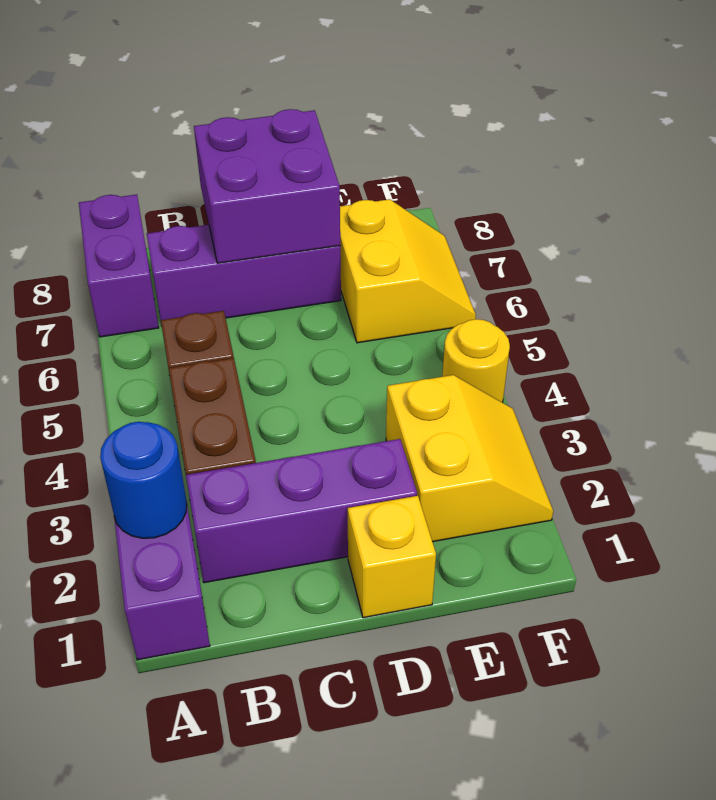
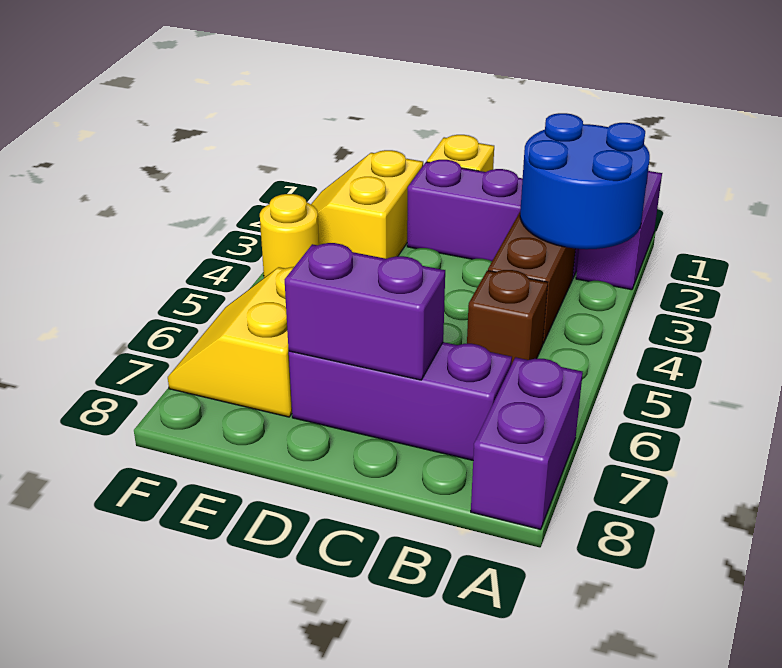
blue round brick A2 level 2 -> blue round brick A2:B3 level 2
purple brick C7:D8 level 2 -> purple brick C7:D7 level 2

